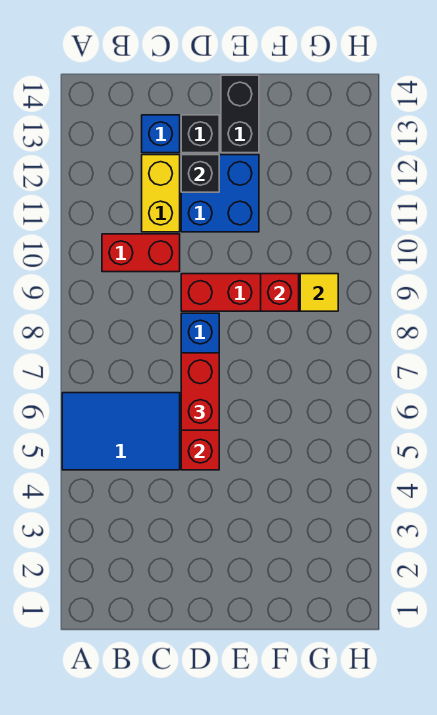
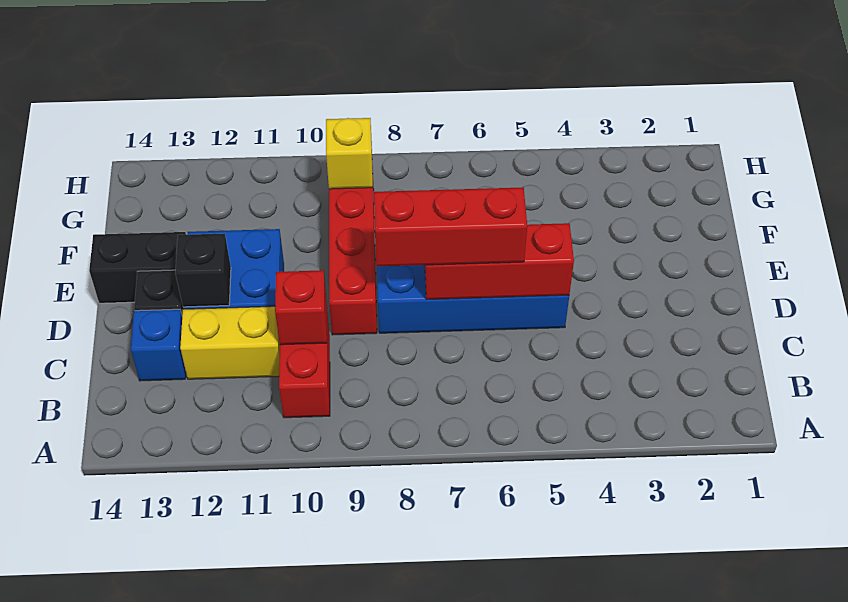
blue tile A5:C6 level 1 -> none
red brick D6:D7 level 3 -> red brick D6:D8 level 3
red brick F9 level 2 -> red brick C10 level 2
yellow tile G9 level 2 -> yellow brick G9 level 2

